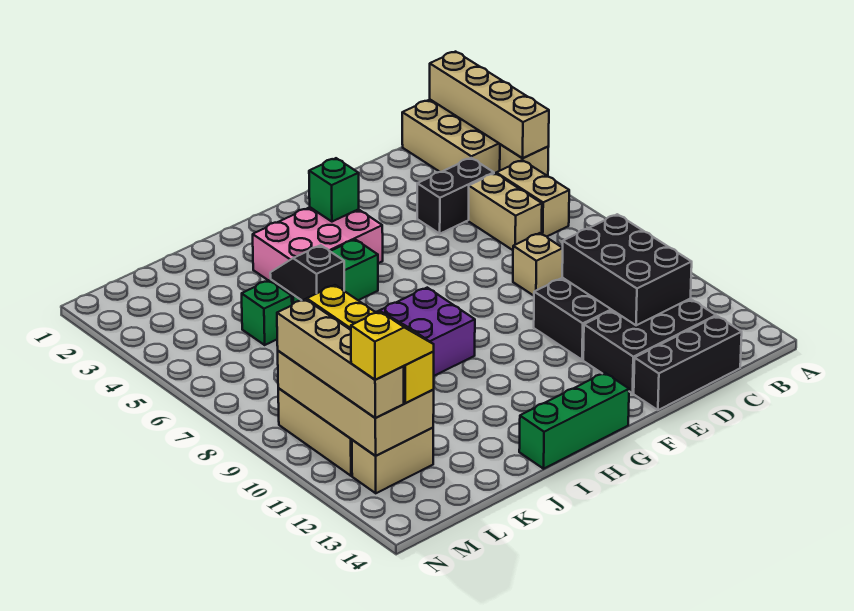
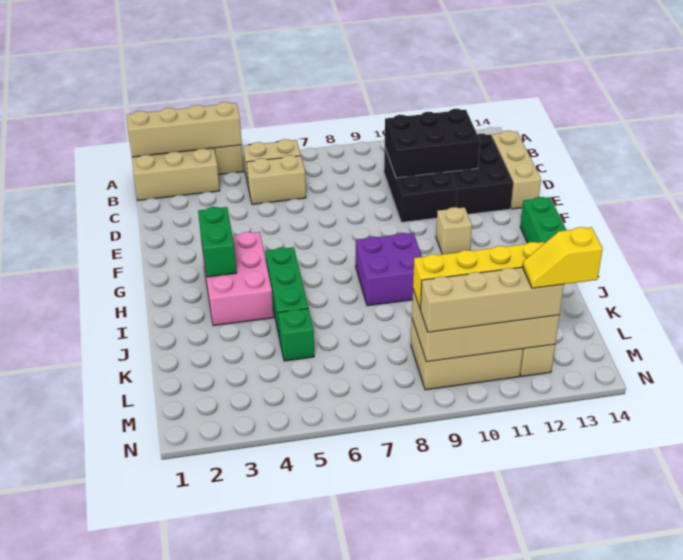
black brick C4:D4 level 1 -> none
black brick C14:E14 level 1 -> tan brick C14:E14 level 1
tan brick D8 level 1 -> tan brick G11 level 1
green brick G3 level 2 -> green brick G3:H3 level 2
black slope J5:J6 level 2 top 6 -> none
yellow slope L12:M12 level 4 top M -> yellow slope M12:M13 level 4 top 13

